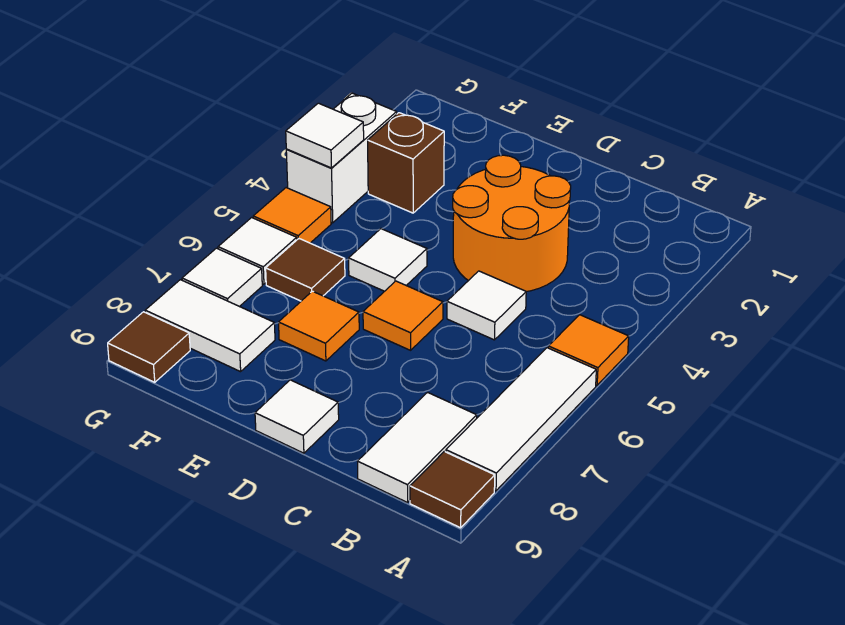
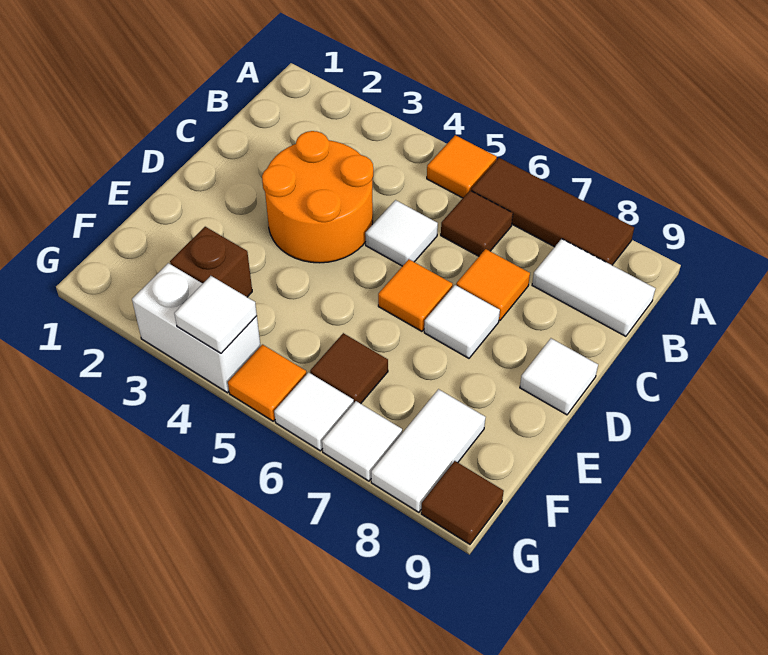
white tile A6:A8 level 1 -> brown tile A6:A8 level 1
brown tile A9 level 1 -> brown tile B6 level 1
white tile E5 level 1 -> white tile D7 level 1
orange tile E7 level 1 -> orange tile C7 level 1

